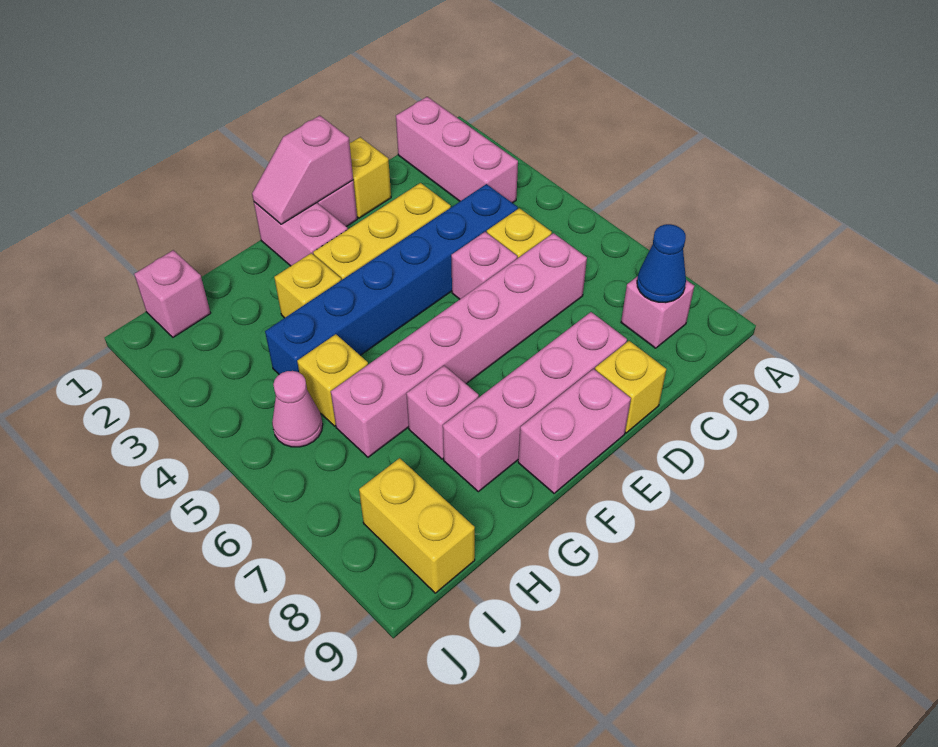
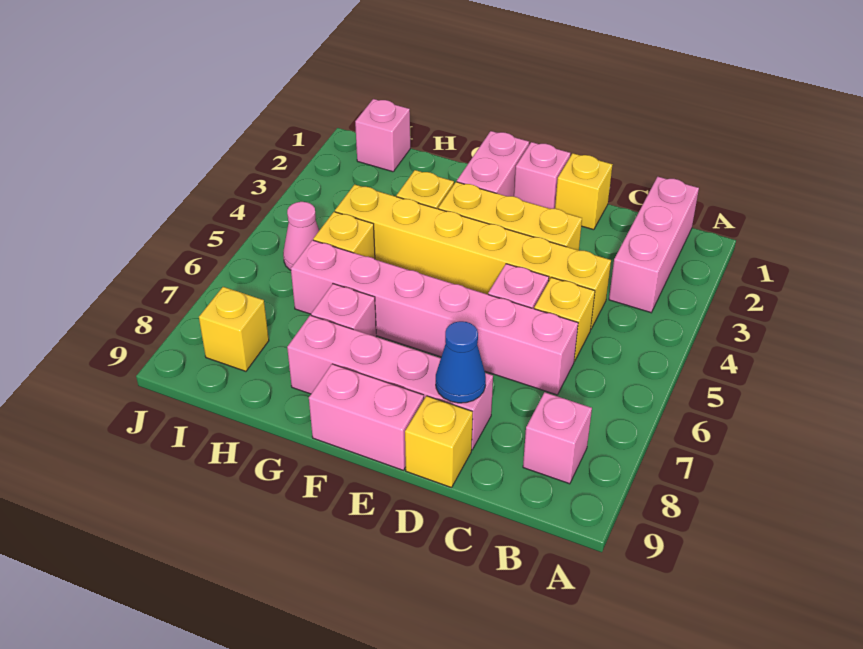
blue cone B8 level 2 -> blue cone D8 level 2
blue brick C4:H4 level 1 -> yellow brick C4:H4 level 1
pink slope E1:F1 level 2 top E -> none
yellow brick I8:I9 level 1 -> yellow brick I8 level 1

